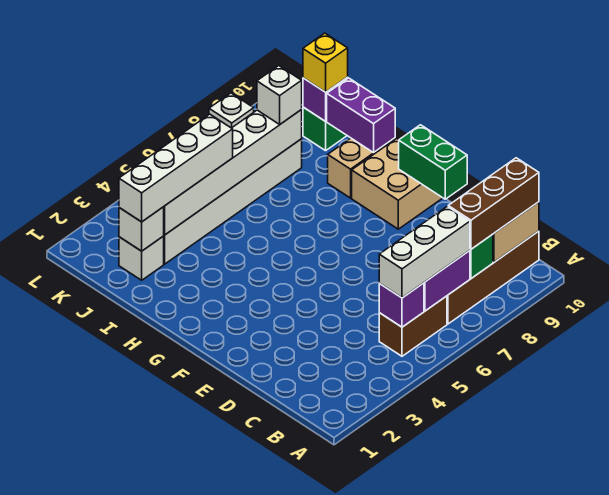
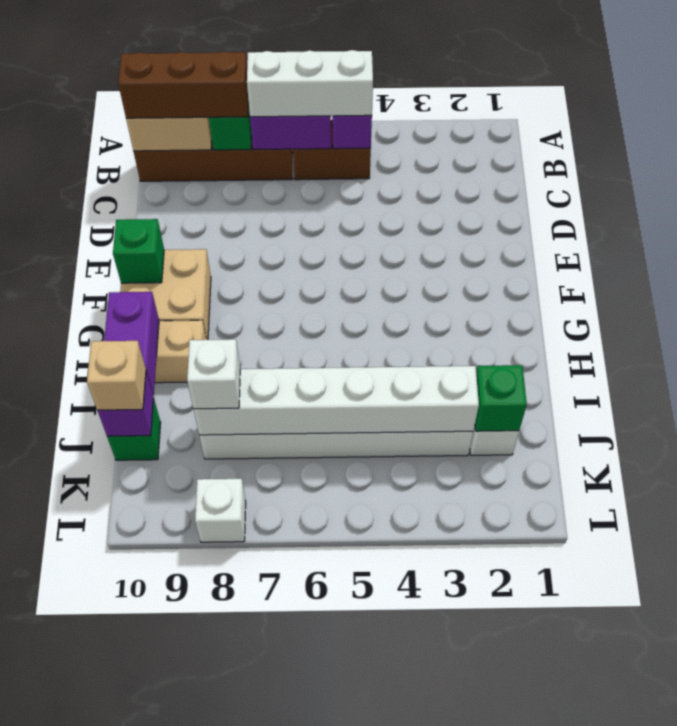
green brick E10:F10 level 2 -> green brick F10 level 2
white brick J2 level 2 -> green brick J2 level 2
white brick J2:J5 level 3 -> none
yellow brick J10 level 3 -> tan brick J10 level 3

